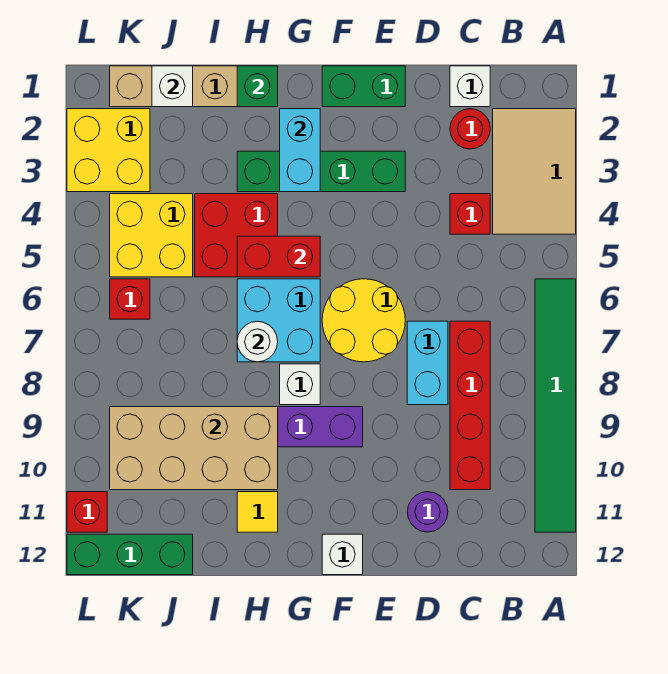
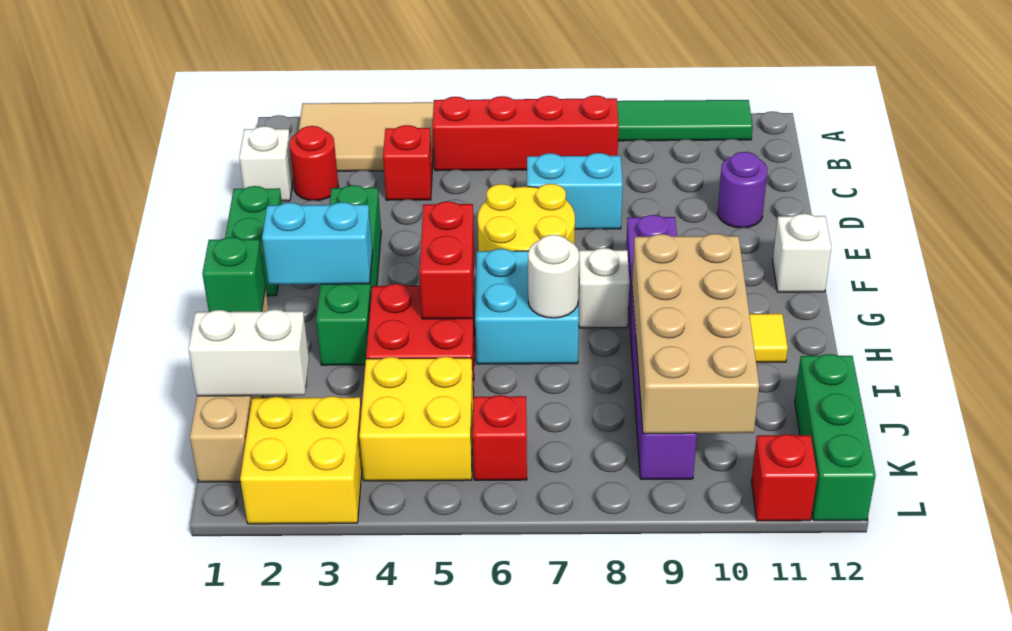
red brick C7:C10 level 1 -> red brick B5:B8 level 1
white brick J1 level 2 -> white brick J1:J2 level 2

